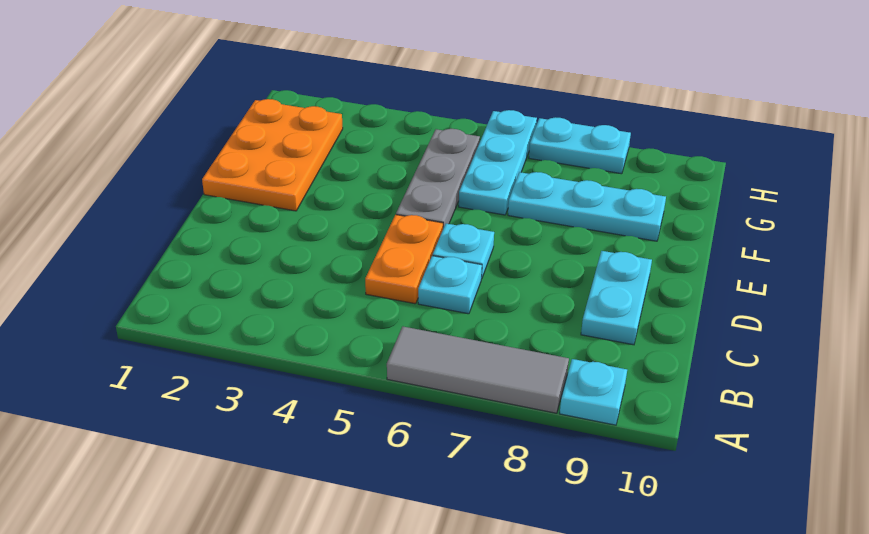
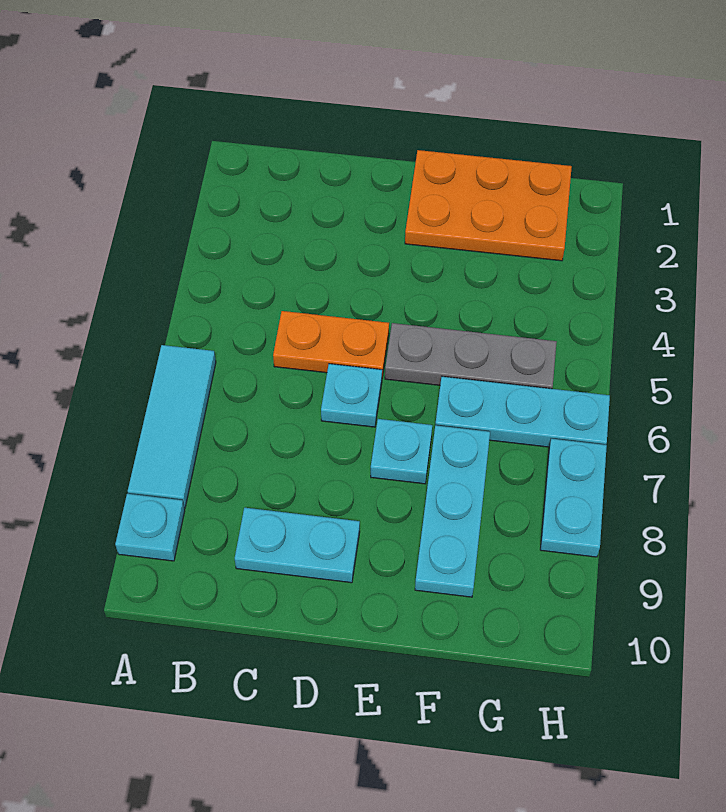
grey tile A6:A8 level 1 -> cyan tile A6:A8 level 1
cyan plate C6 level 1 -> cyan plate E7 level 1

